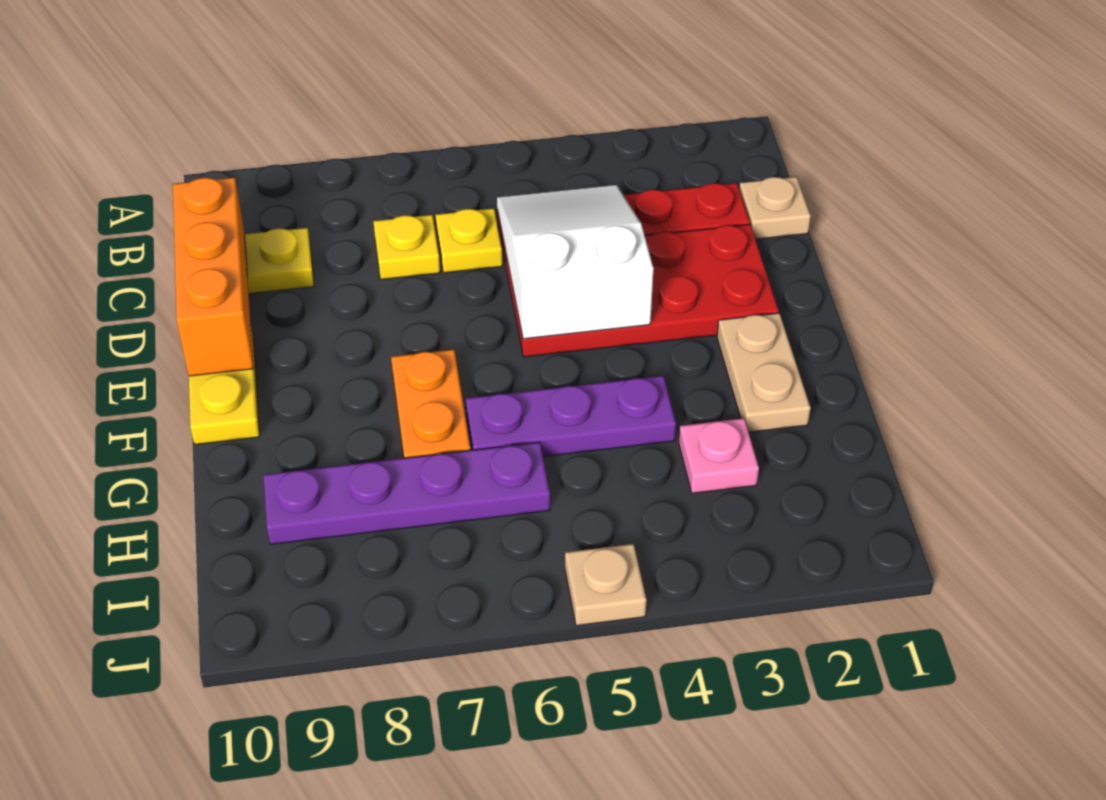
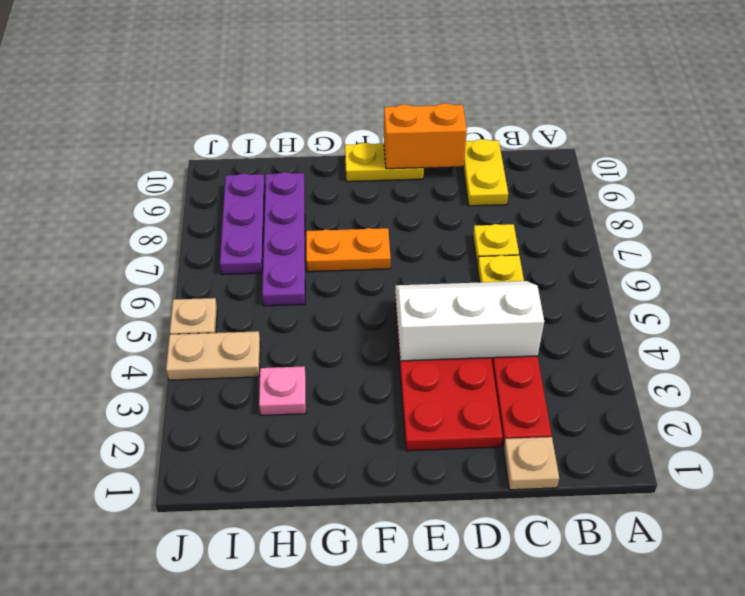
white slope C4:E5 level 2 top E -> white slope C4:E5 level 2 top 4
orange brick C10:E10 level 2 -> orange brick D10:E10 level 2
tan plate F2:G2 level 1 -> tan plate I4:J4 level 1
purple plate G4:G6 level 1 -> purple plate I7:I9 level 1

